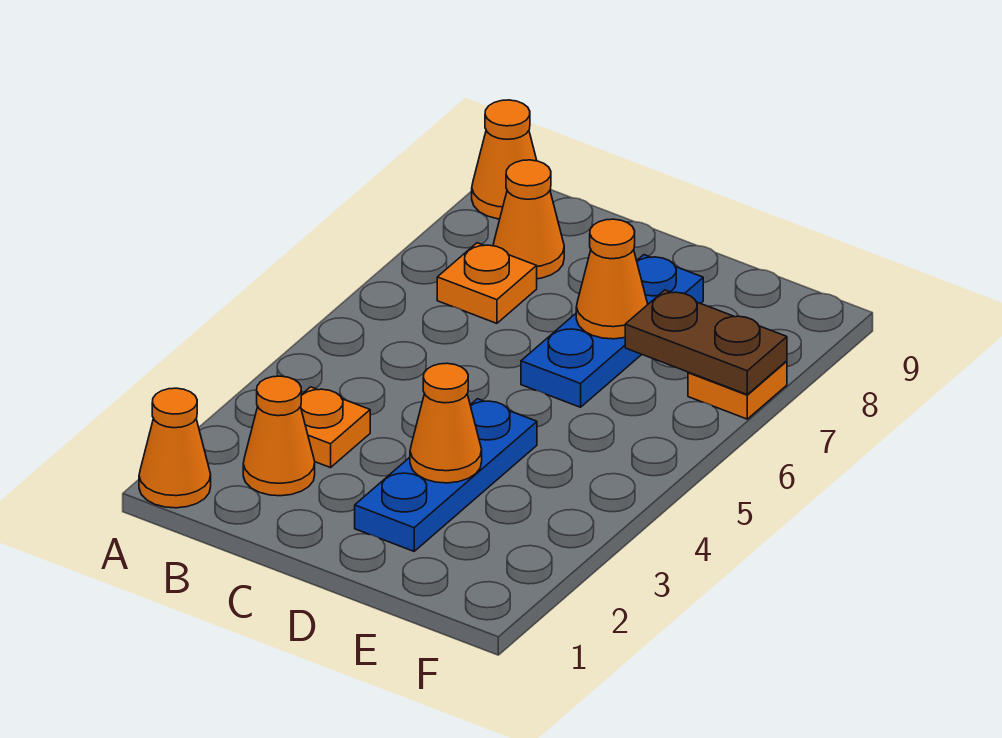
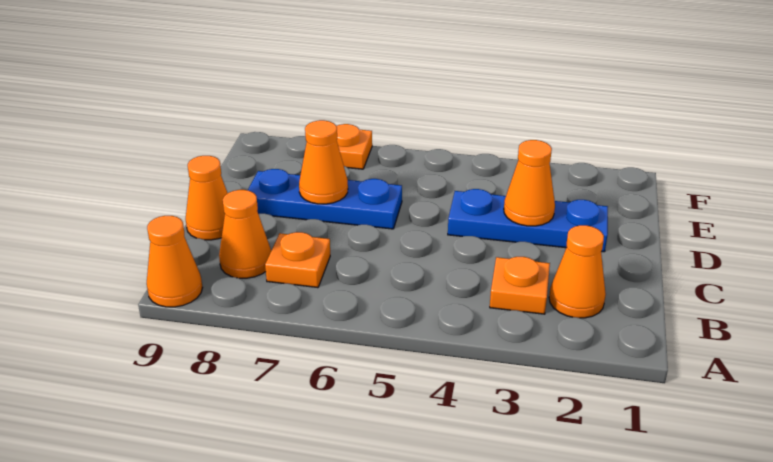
orange cone A1 level 1 -> orange cone C9 level 1
brown plate E7:F7 level 2 -> none

